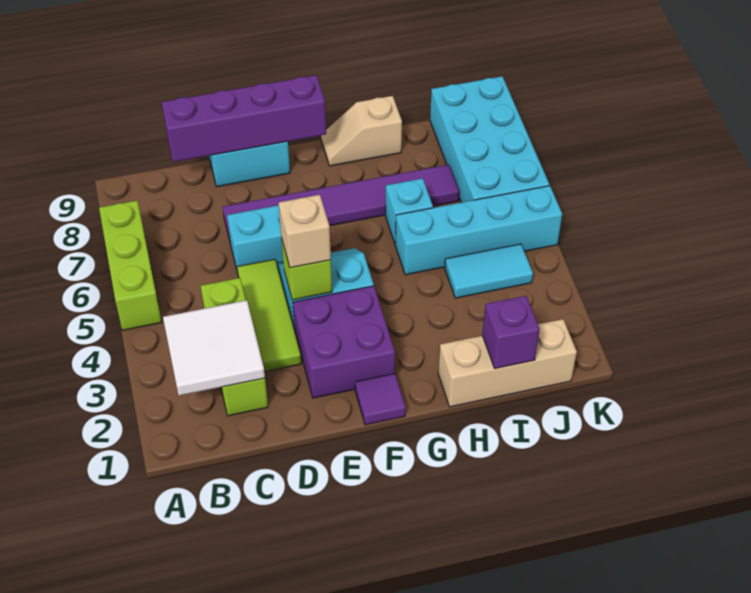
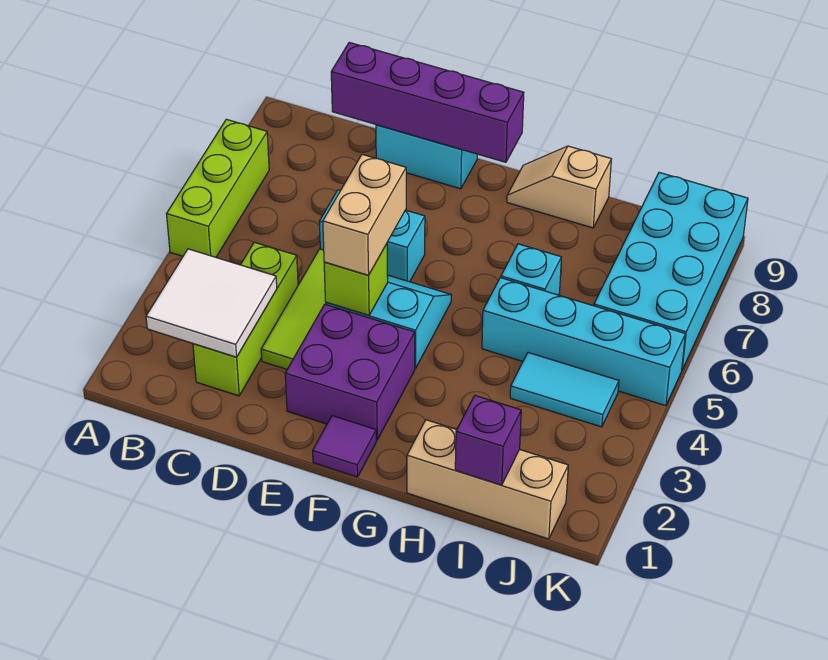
purple tile D7:I7 level 1 -> none
tan brick E4 level 3 -> tan brick E4:E5 level 3

